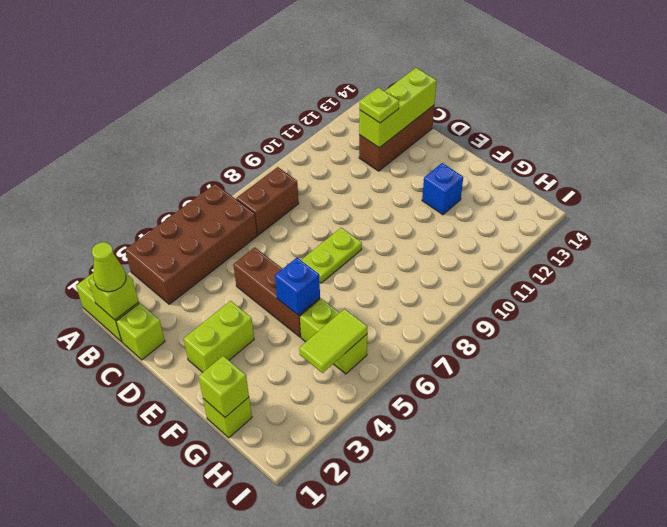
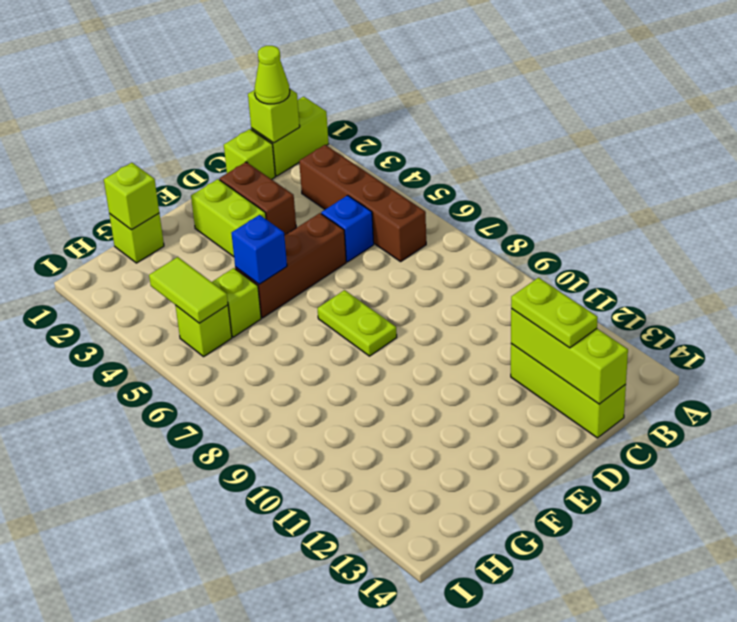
brown brick A3:B6 level 1 -> brown brick B3:B6 level 1
brown brick B7:B8 level 1 -> brown brick D2:D3 level 1
brown brick C12:C14 level 1 -> lime brick C12:C14 level 1
lime plate C12 level 3 -> lime plate C12:C13 level 3
blue brick F12 level 1 -> blue brick C5 level 1

